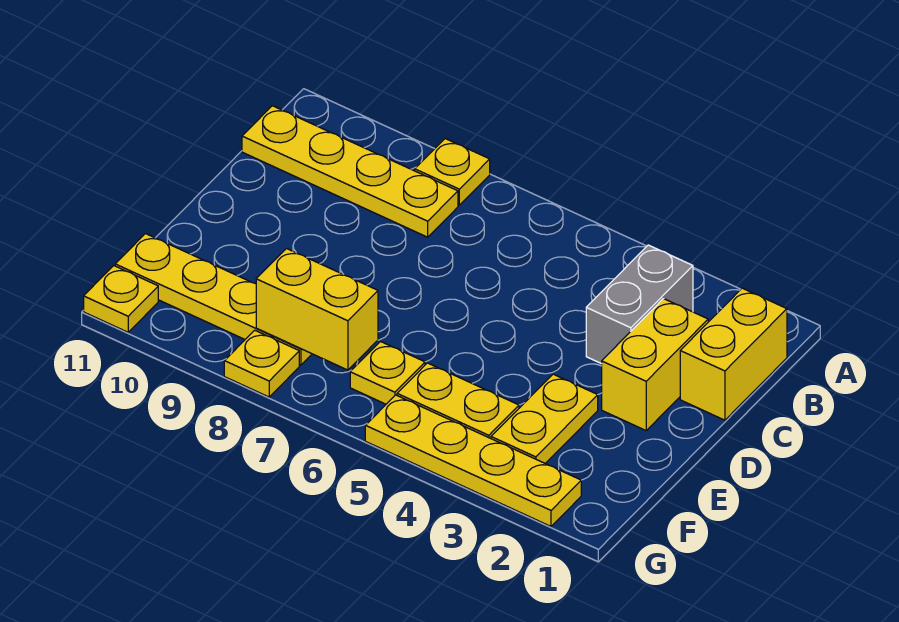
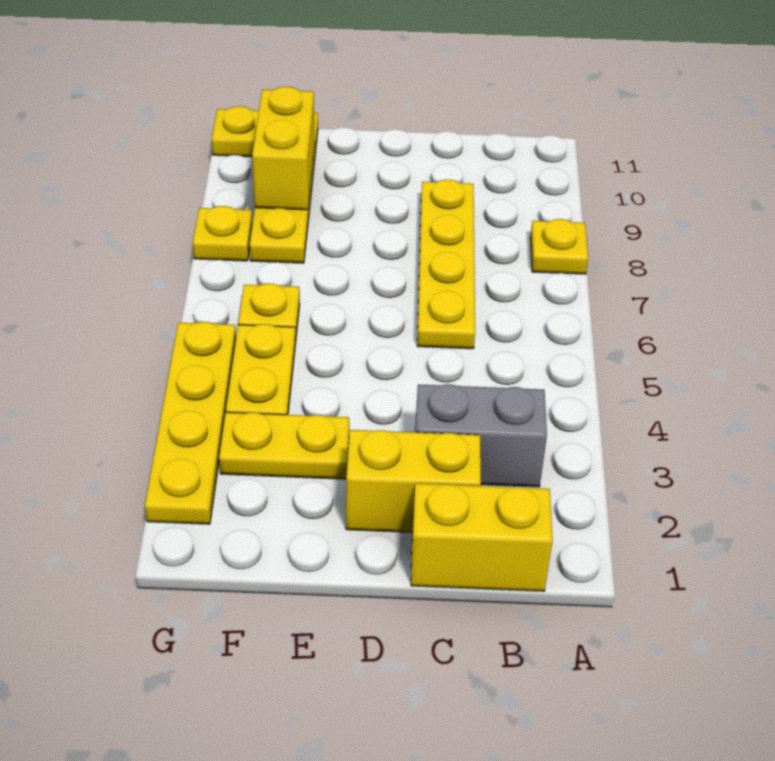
yellow plate B8:B11 level 1 -> yellow plate C6:C9 level 1
yellow brick F7:F8 level 2 -> yellow brick F9:F10 level 2

